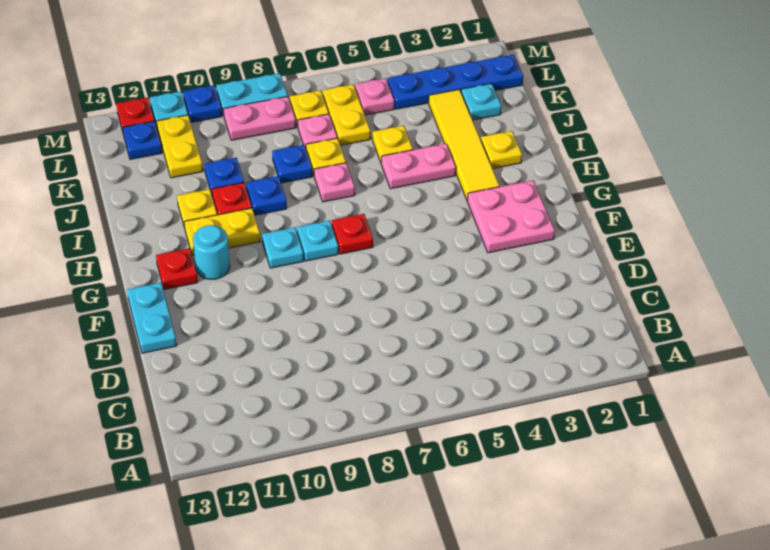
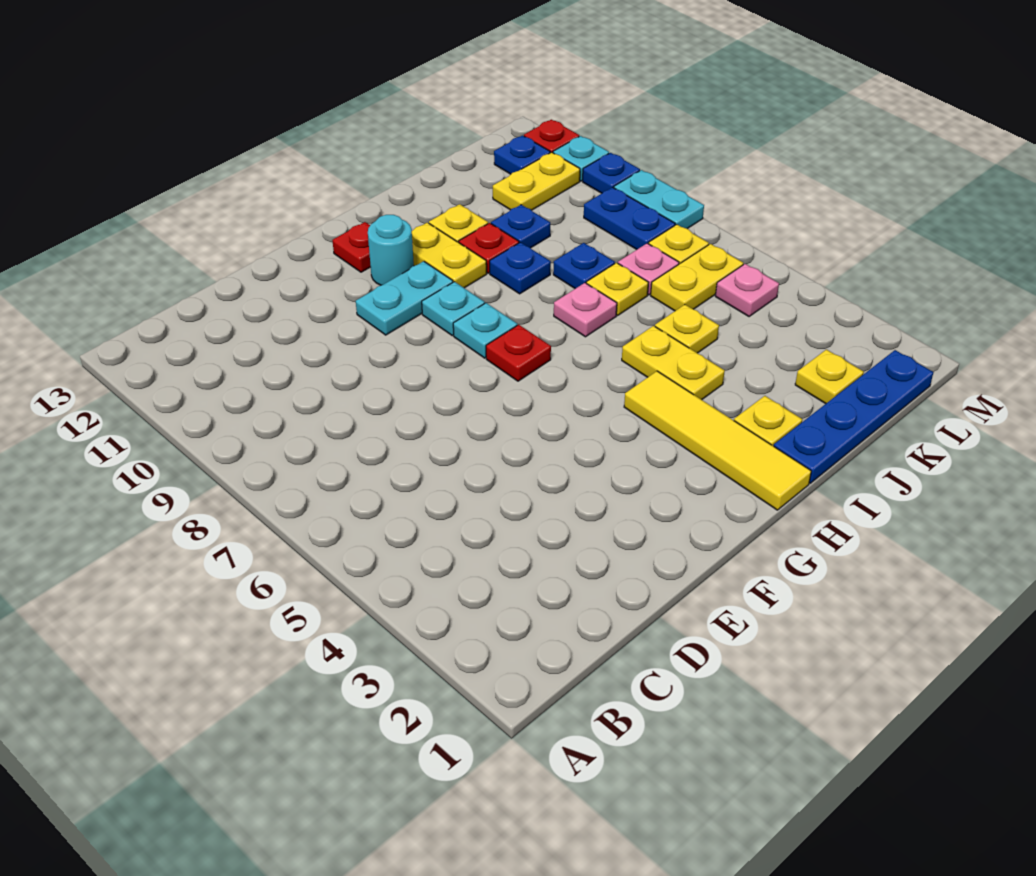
cyan plate E13:F13 level 1 -> cyan plate F10:G10 level 1
pink plate F2:G3 level 1 -> none
yellow tile H3:K3 level 1 -> yellow tile H1:H4 level 1
pink plate I4:I5 level 1 -> yellow plate I4:I5 level 1
cyan plate K2 level 1 -> yellow plate K2 level 1
blue plate L1:L4 level 1 -> blue plate I1:L1 level 1
pink plate L8:L9 level 1 -> blue plate L8:L9 level 1

